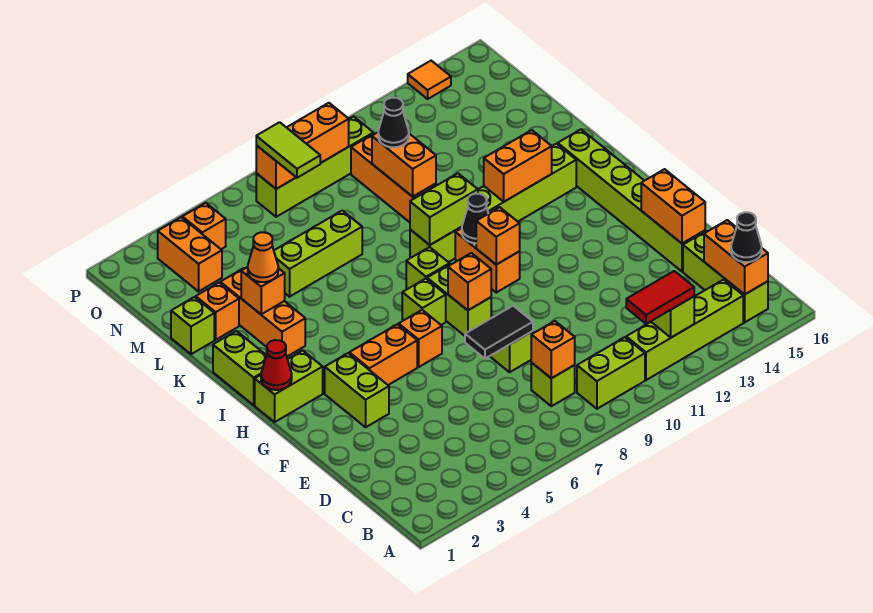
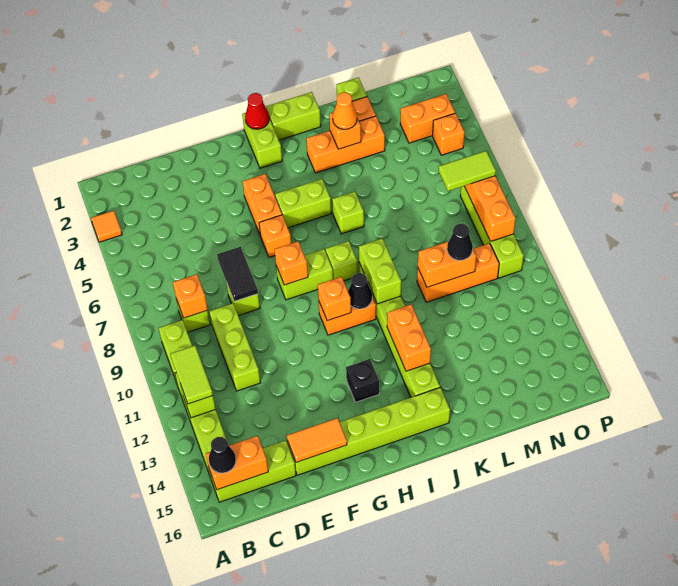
red tile B11:B12 level 3 -> lime tile B11:B12 level 3
orange brick E15:F15 level 2 -> orange tile E15:F15 level 2
lime brick F3:G3 level 1 -> lime brick H5:I5 level 1
lime brick H7 level 1 -> lime brick J6 level 1
none -> black brick H13 level 1
lime brick L5:L7 level 1 -> lime brick D9:D11 level 1
orange tile P14 level 1 -> orange tile A3 level 1

